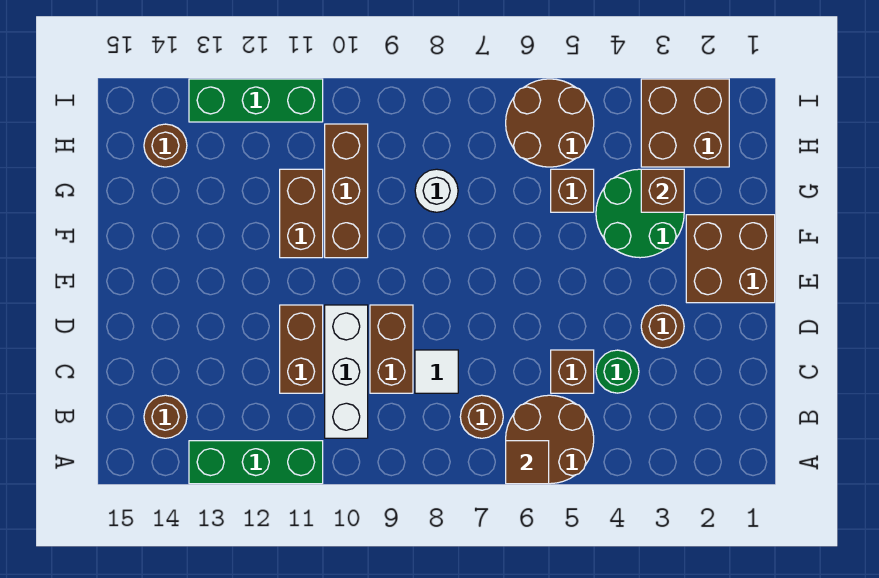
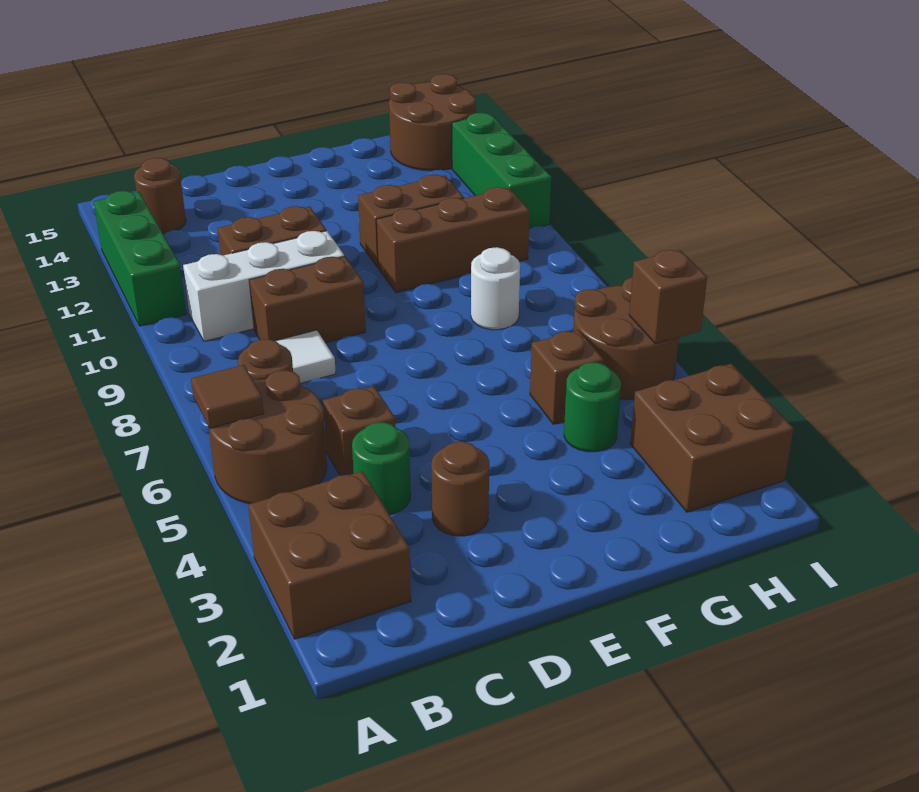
brown brick E1:F2 level 1 -> brown brick A2:B3 level 1
green round brick F3:G4 level 1 -> green round brick G4 level 1
brown brick G3 level 2 -> brown brick I5 level 2
brown round brick H14 level 1 -> brown round brick H14:I15 level 1

